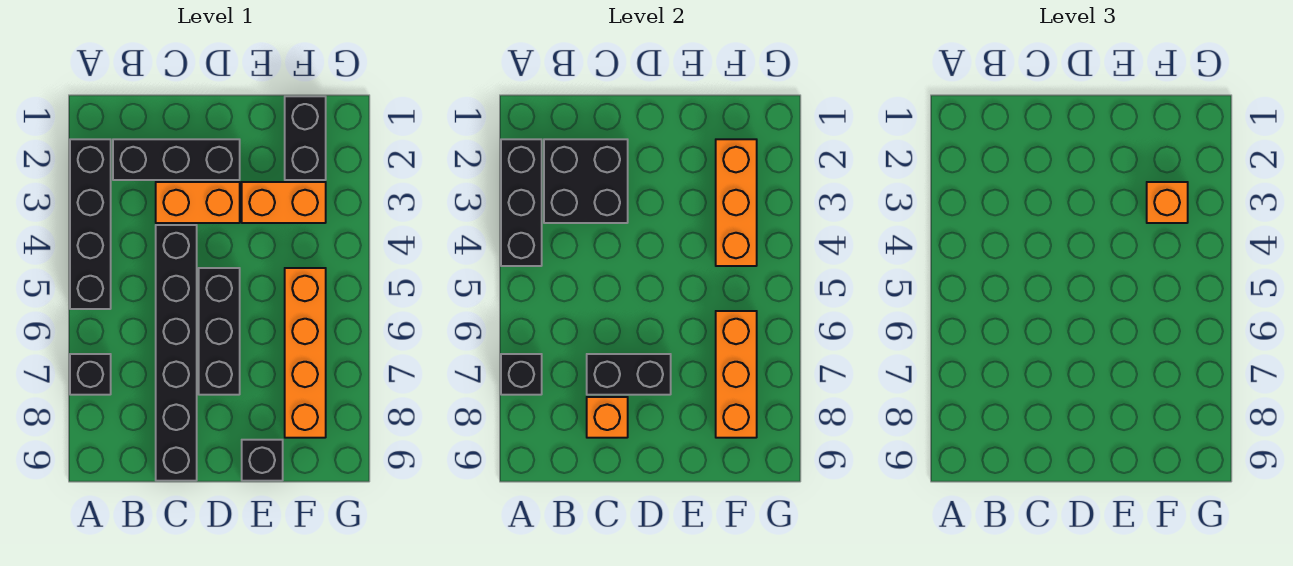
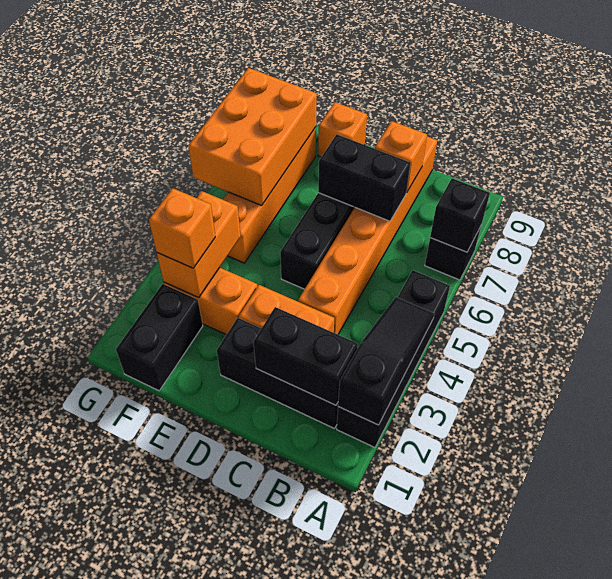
black brick A2:A4 level 2 -> black slope A2:A4 level 2 top 2
black brick B2:C3 level 2 -> black brick B2:C2 level 2
black brick C4:C9 level 1 -> orange brick C4:C9 level 1
black brick E9 level 1 -> orange brick E9 level 1
orange brick F2:F4 level 2 -> orange brick F3:F4 level 2
orange brick F6:F8 level 2 -> orange brick F6:G8 level 2

